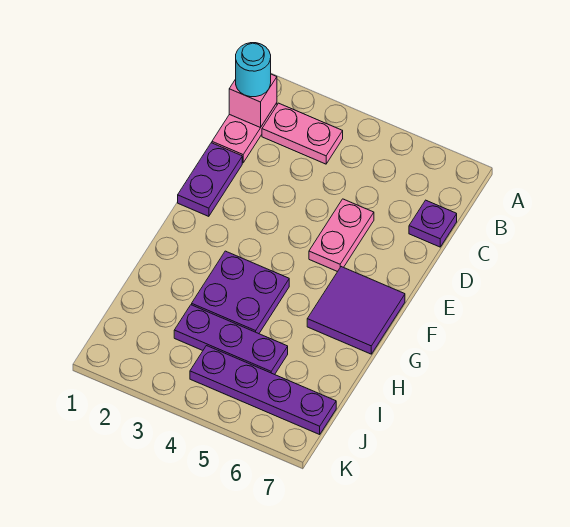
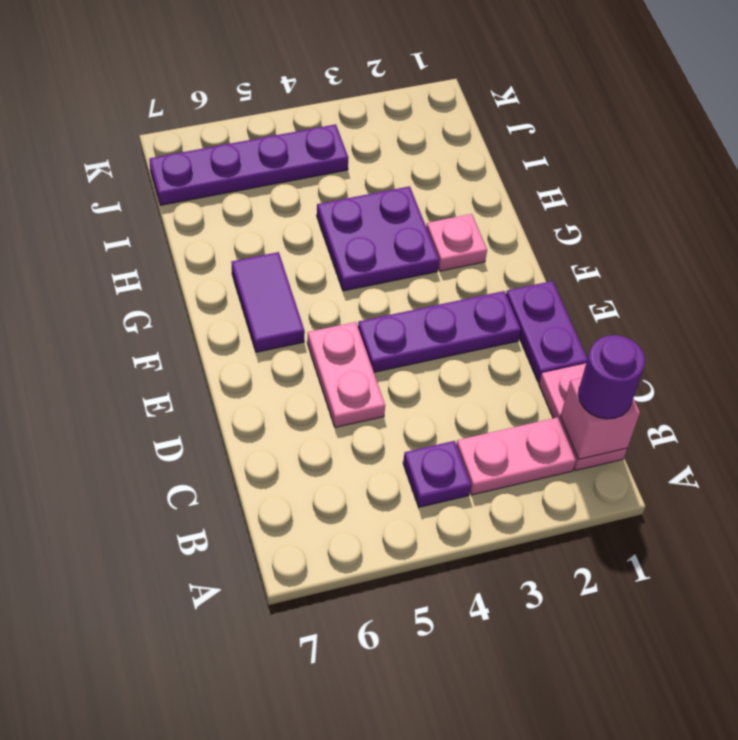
cyan round brick B1 level 3 -> purple round brick B1 level 3
purple plate C7 level 1 -> purple plate B4 level 1
purple tile F6:G7 level 1 -> purple tile F6:G6 level 1
none -> pink plate G2 level 1
purple plate I3:I5 level 1 -> purple plate E2:E4 level 1

